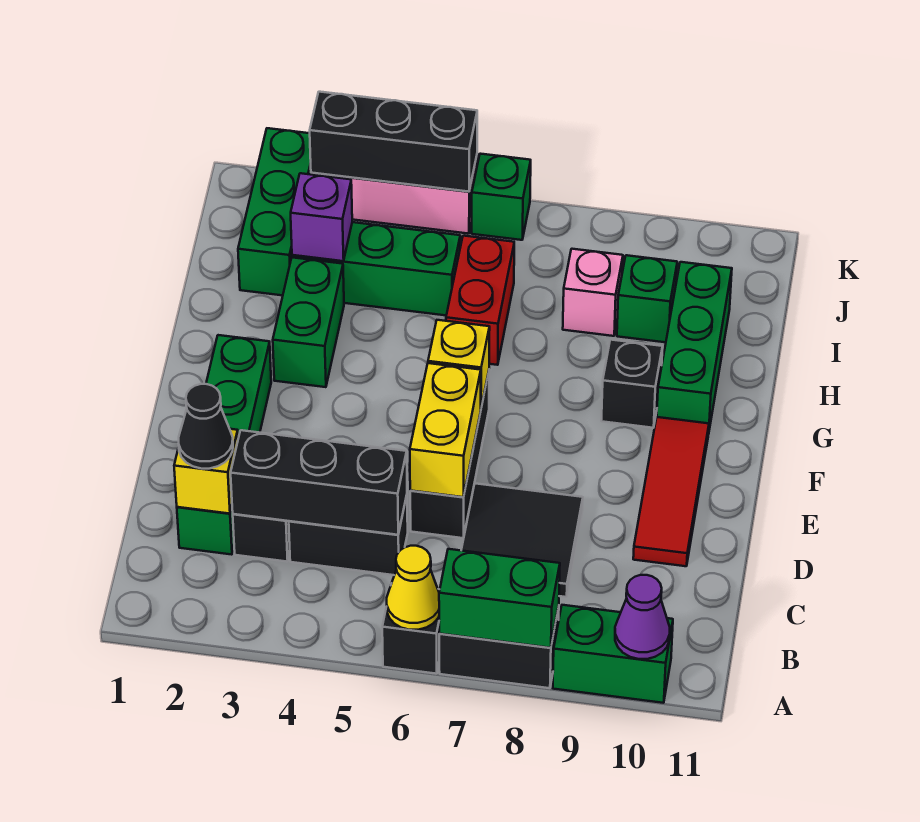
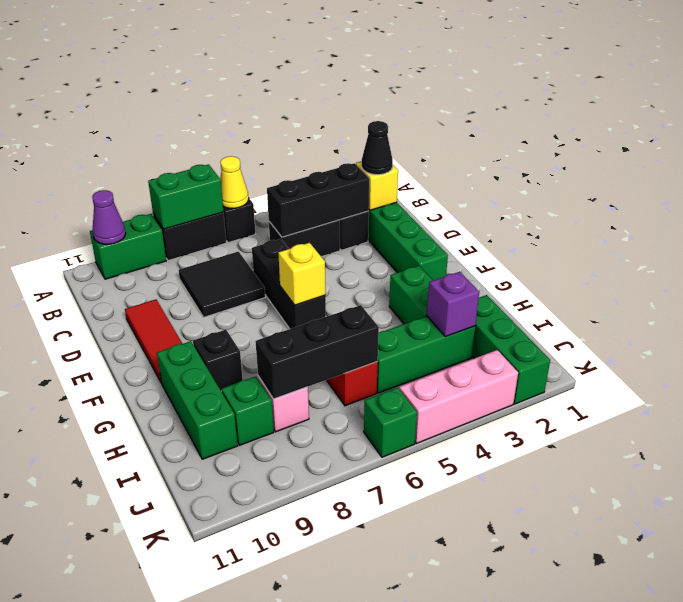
yellow brick D6:E6 level 2 -> none
black brick K3:K5 level 2 -> black brick I6:I8 level 2

